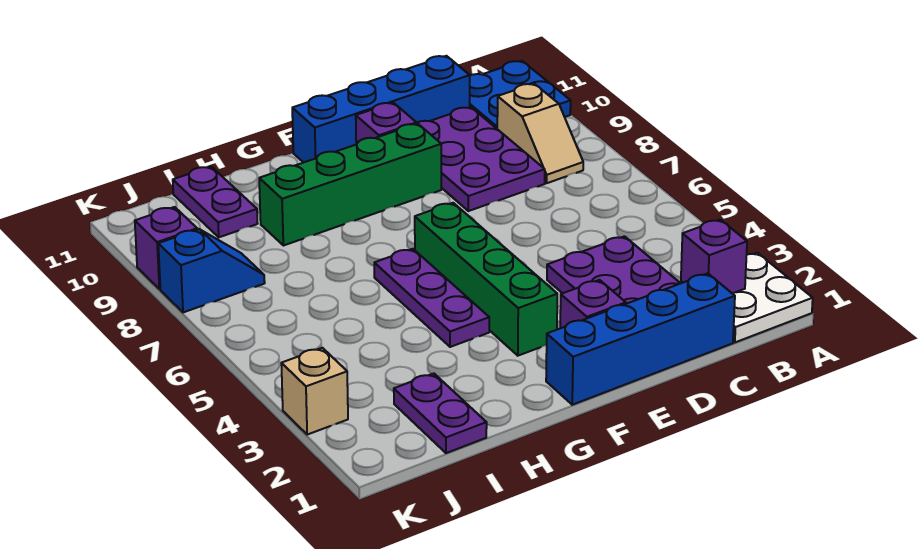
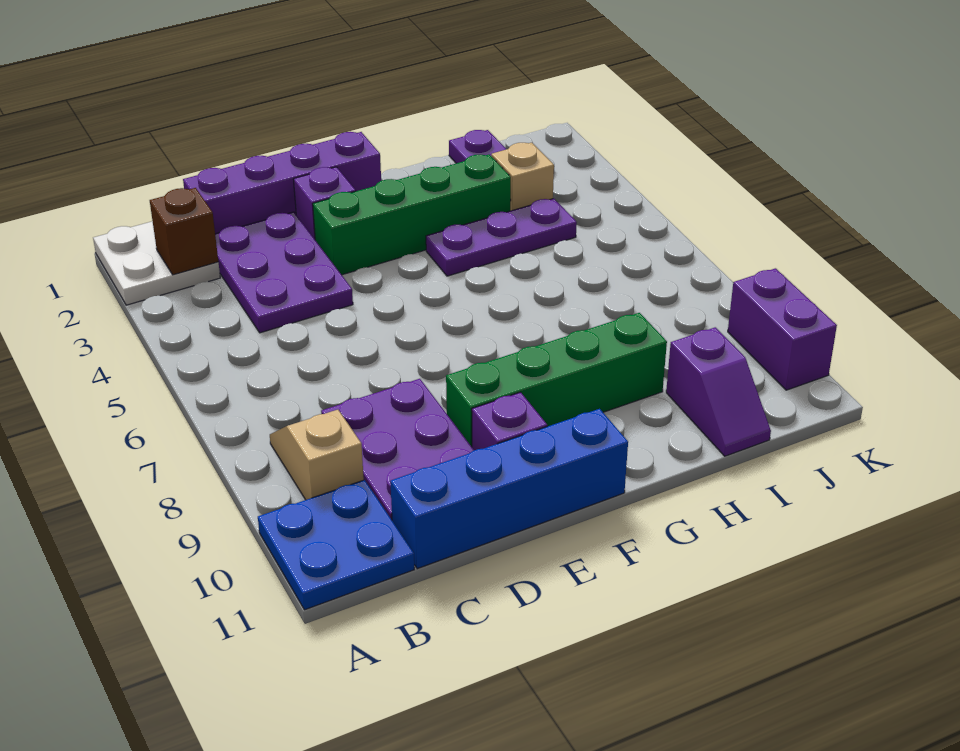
purple brick B2 level 2 -> brown brick B2 level 2
blue brick C1:F1 level 1 -> purple brick C1:F1 level 1
green brick F3:F6 level 1 -> green brick E3:H3 level 1
purple plate G4:G6 level 1 -> purple plate G4:I4 level 1
purple plate I10:I11 level 1 -> purple slope I10:I11 level 1 top 10
blue slope J8:K8 level 1 top K -> none
tan brick K3 level 1 -> tan brick I3 level 1
purple brick K9 level 1 -> purple brick K9:K10 level 1

